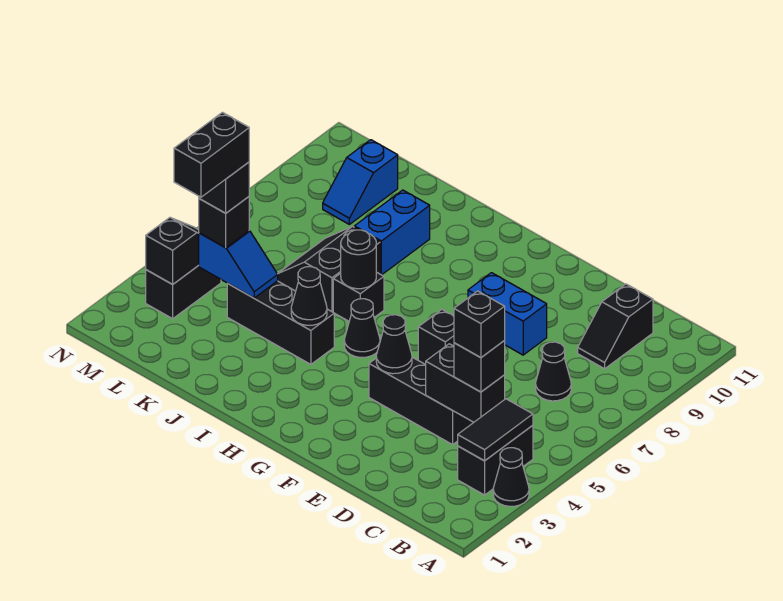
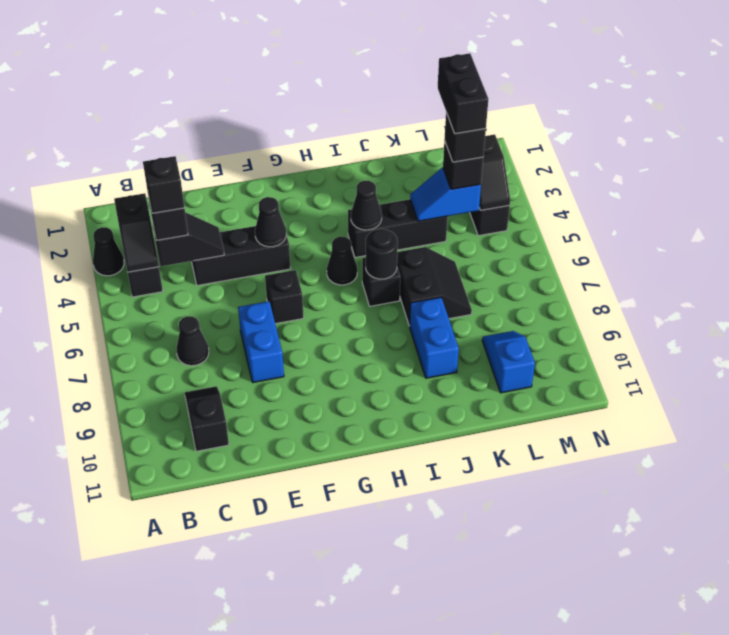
black tile B3:B4 level 2 -> black slope B3:B4 level 2 top 3
black brick C4:D4 level 2 -> black slope C4:D4 level 2 top C
blue brick E8:F8 level 1 -> blue brick E7:E8 level 1

